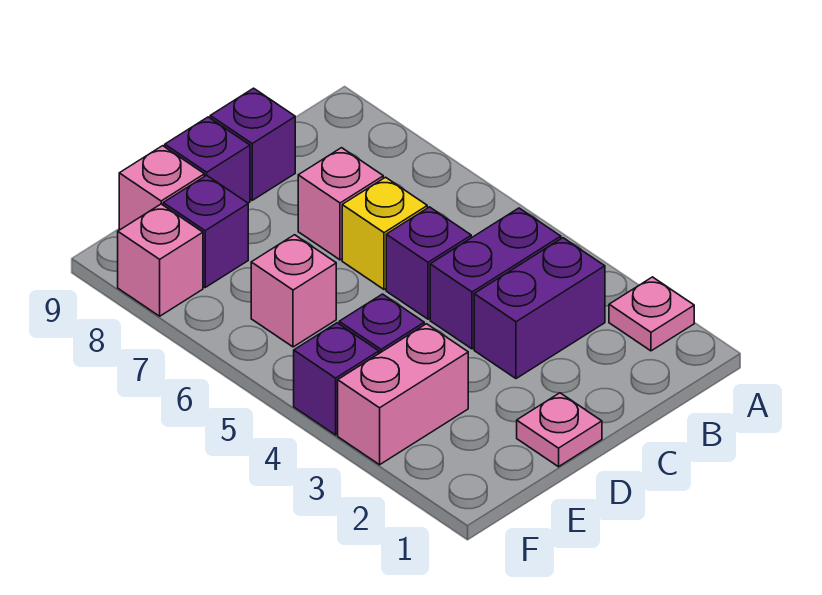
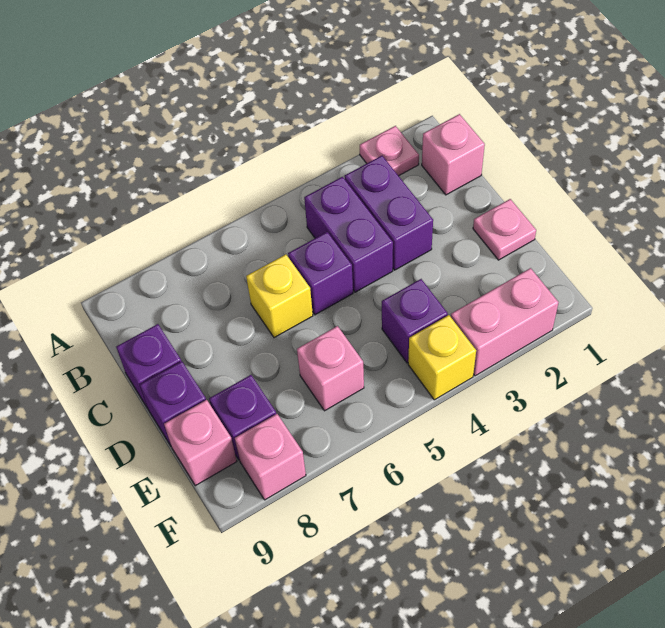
pink brick C7 level 1 -> pink brick B1 level 1
pink brick E3:F3 level 1 -> pink brick F2:F3 level 1
purple brick F4 level 1 -> yellow brick F4 level 1

